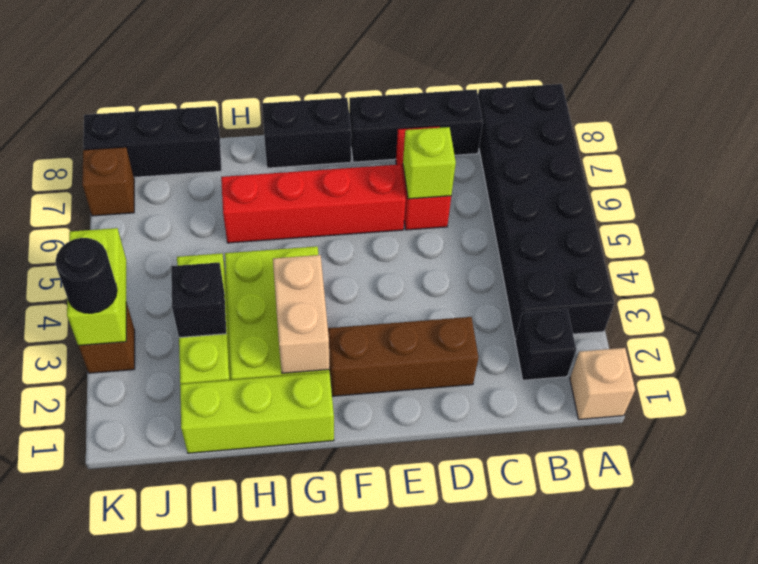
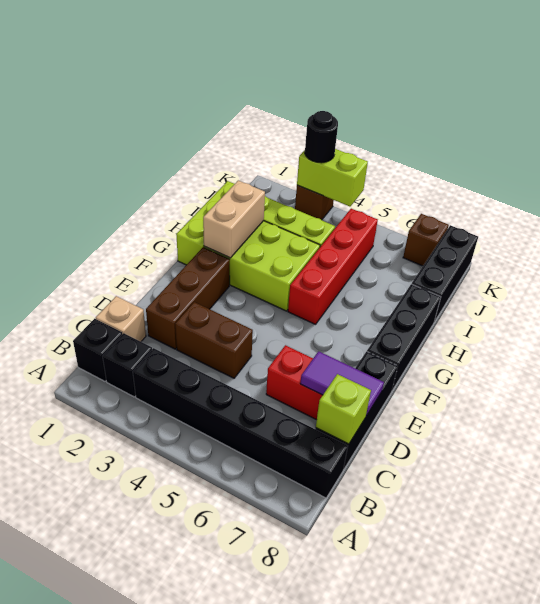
tan brick A1 level 1 -> tan brick C1 level 1
black brick A3:B8 level 1 -> black brick B3:B8 level 1
none -> brown brick D3:D4 level 1
lime brick D6 level 2 -> lime brick C8 level 2
none -> purple tile D7:D8 level 2
red brick E6:H6 level 1 -> red brick G5:J5 level 1
black brick F8:G8 level 1 -> black brick F8:H8 level 1
tan brick G2:G3 level 2 -> tan brick G2:H2 level 2
black brick I3 level 2 -> black brick B1 level 1

